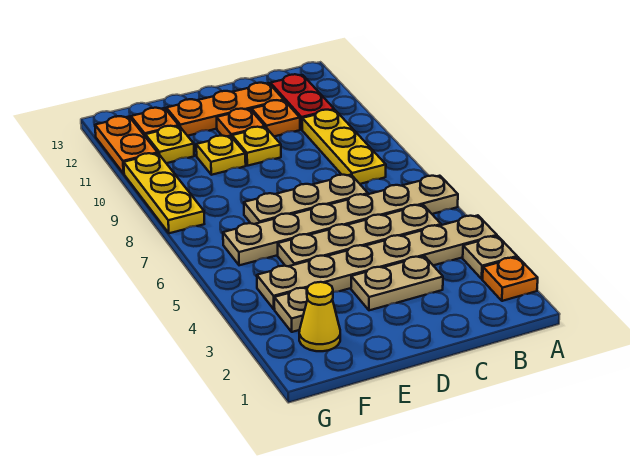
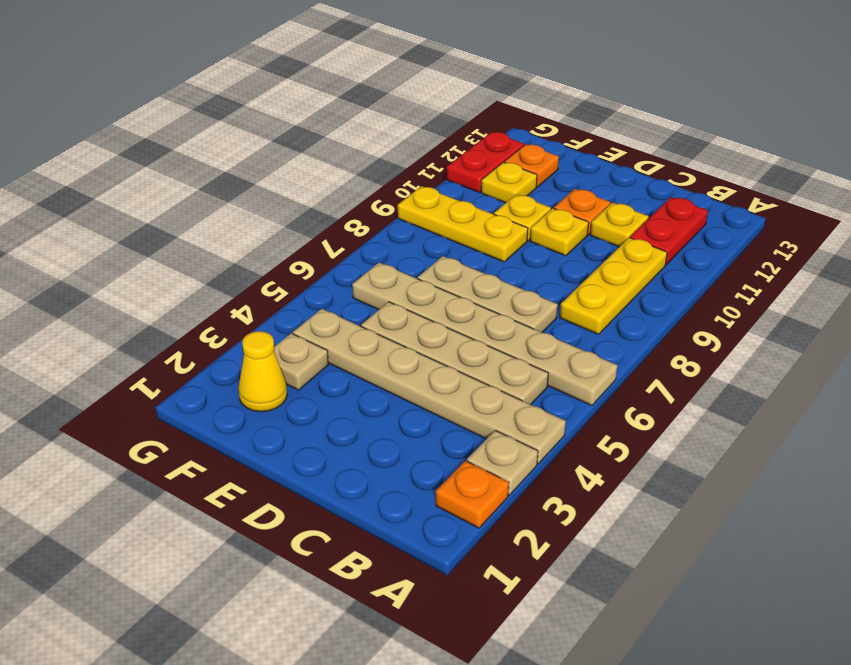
tan plate C3:D3 level 1 -> none
orange plate C11 level 1 -> yellow plate C11 level 1
orange plate C12:E12 level 1 -> none
yellow plate G8:G10 level 1 -> yellow plate E9:G9 level 1
orange plate G11:G12 level 1 -> red plate G11:G12 level 1

